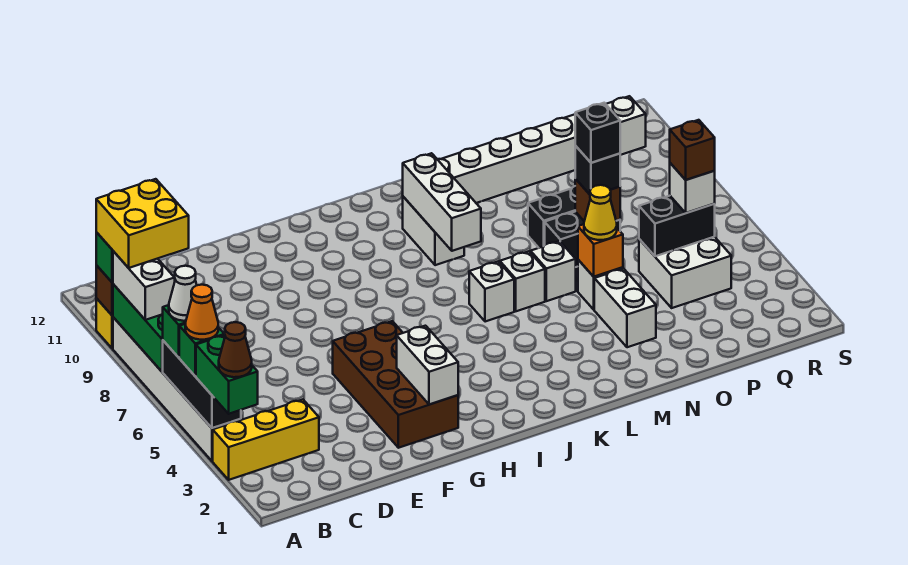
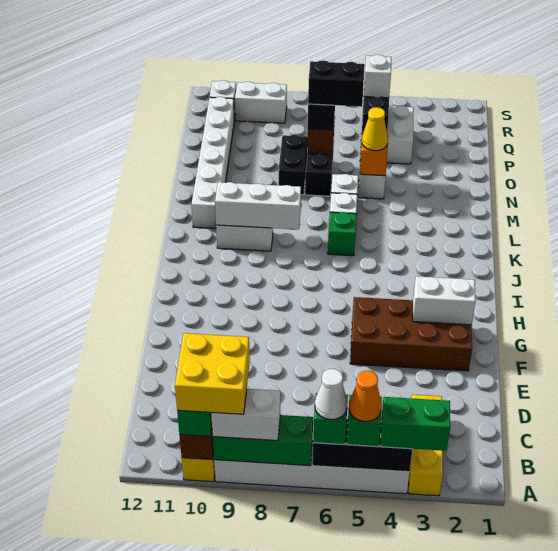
brown cone A3 level 4 -> none
white brick K6 level 1 -> green brick K6 level 1
white brick N3:N4 level 1 -> white brick R9:R10 level 1
black brick O7 level 4 -> black brick O6:O7 level 4
brown brick Q5 level 4 -> none

